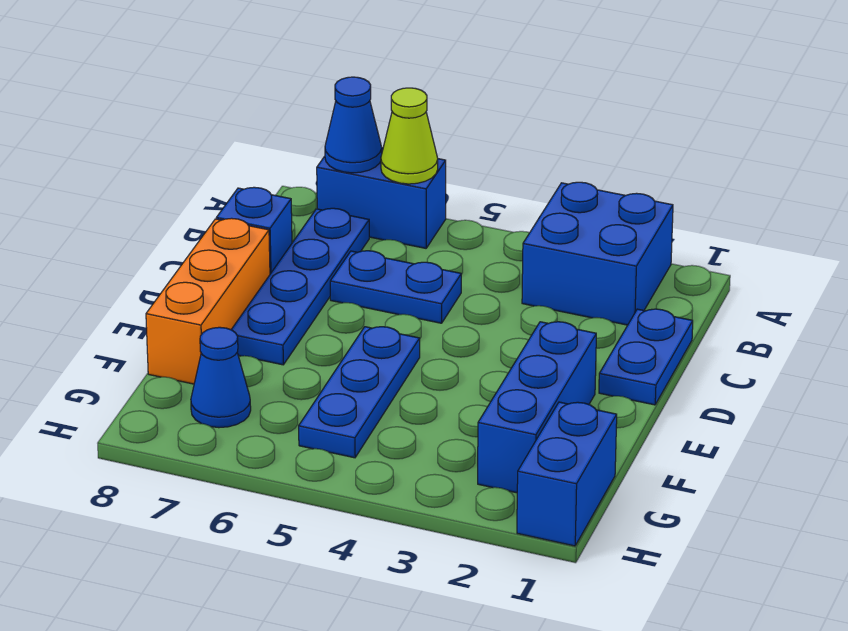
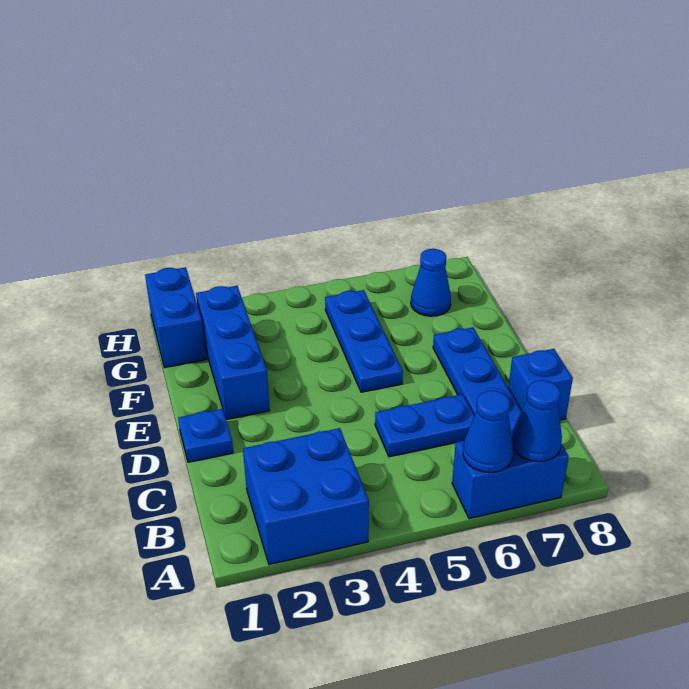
lime cone A6 level 2 -> blue cone A6 level 2
blue plate C1:D1 level 1 -> blue plate D1 level 1
orange brick D8:F8 level 1 -> none

